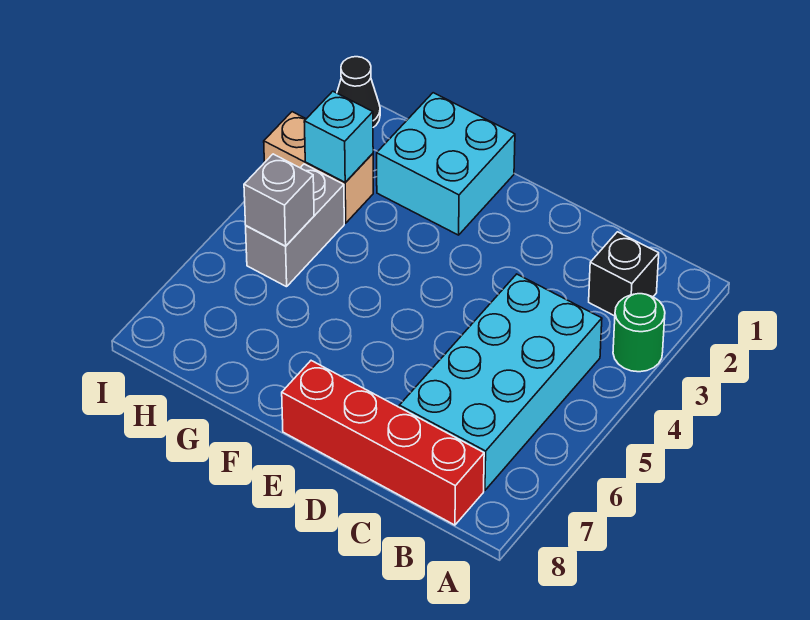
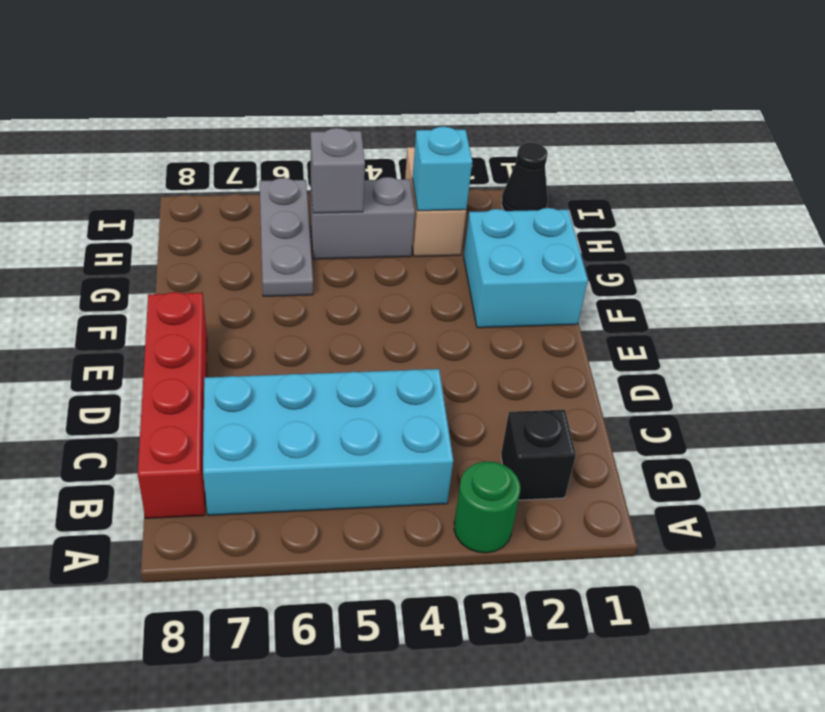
none -> grey plate G6:I6 level 1

